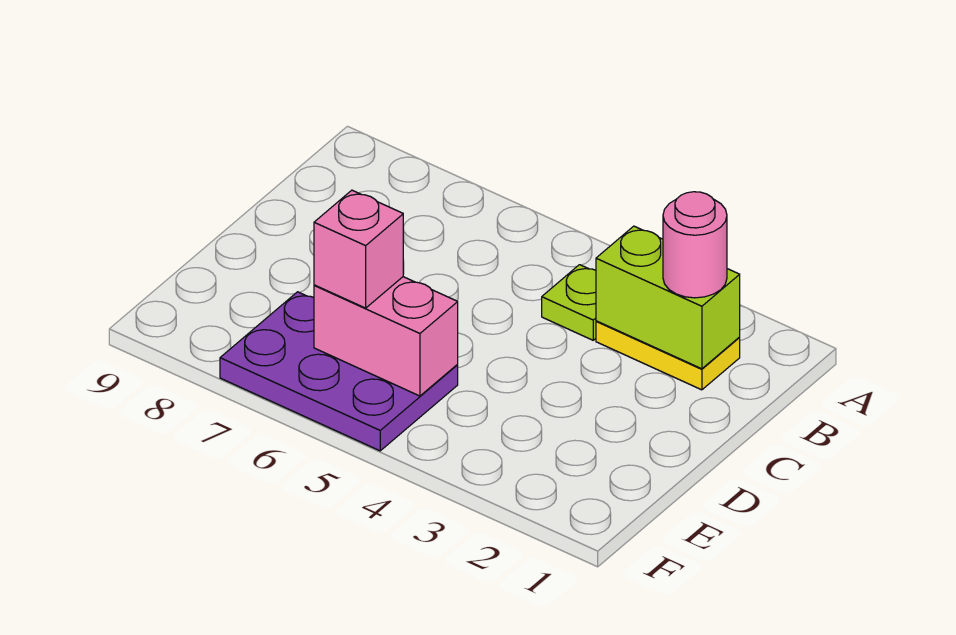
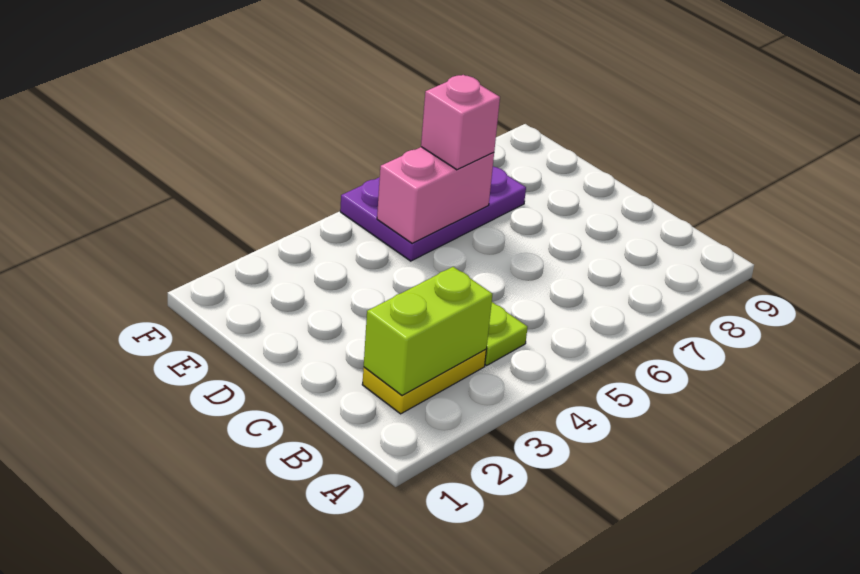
pink round brick B2 level 3 -> none

